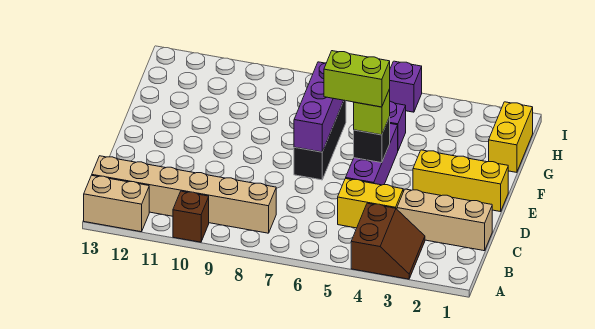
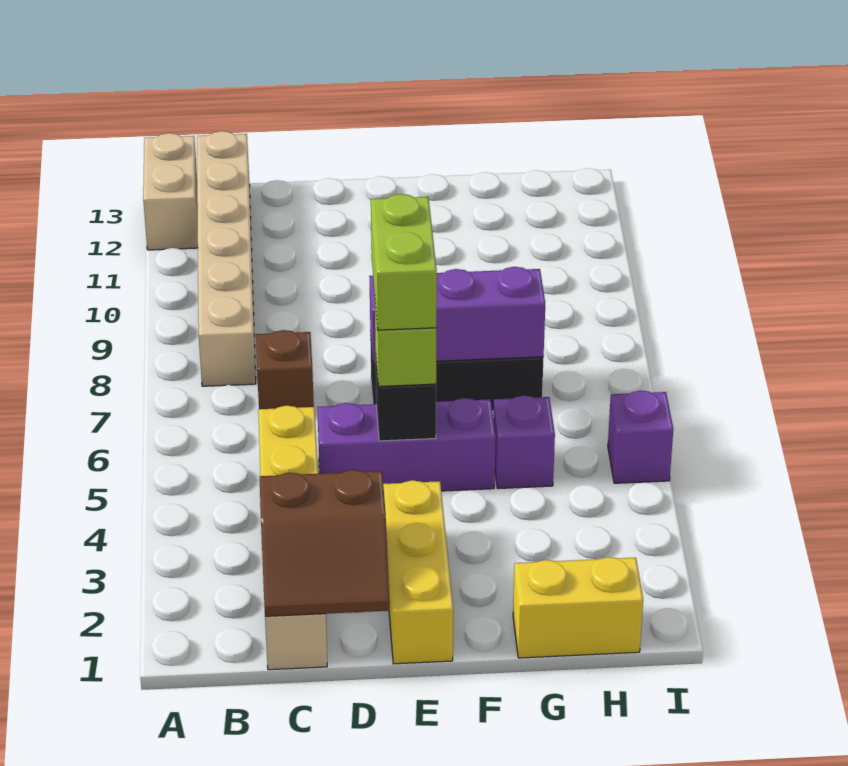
brown slope A3:B4 level 1 top 4 -> brown slope C1:D2 level 2 top 2
brown brick A10 level 1 -> brown brick C7 level 1

